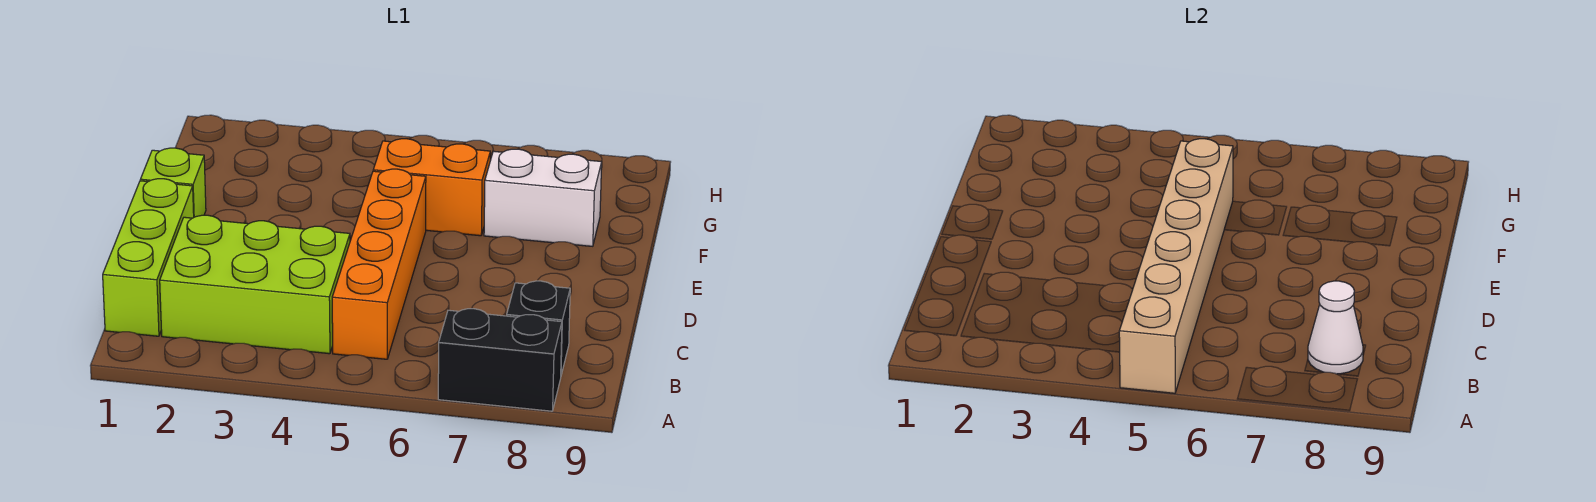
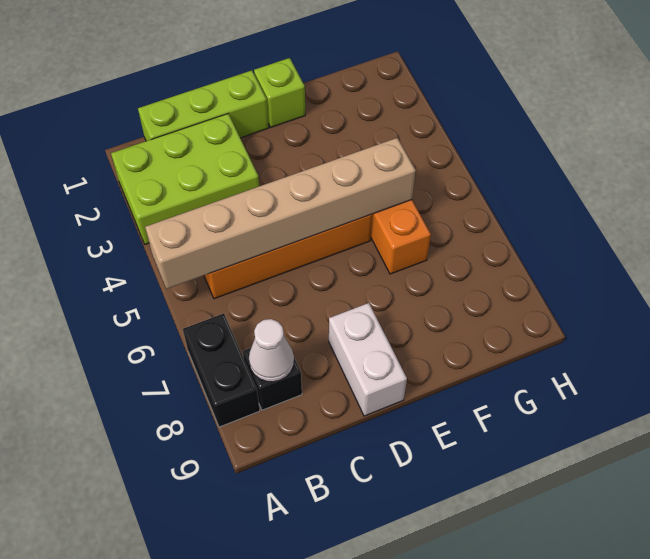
lime brick B2:C4 level 1 -> lime brick A2:C3 level 1
white brick F7:F8 level 1 -> white brick D8:D9 level 1

